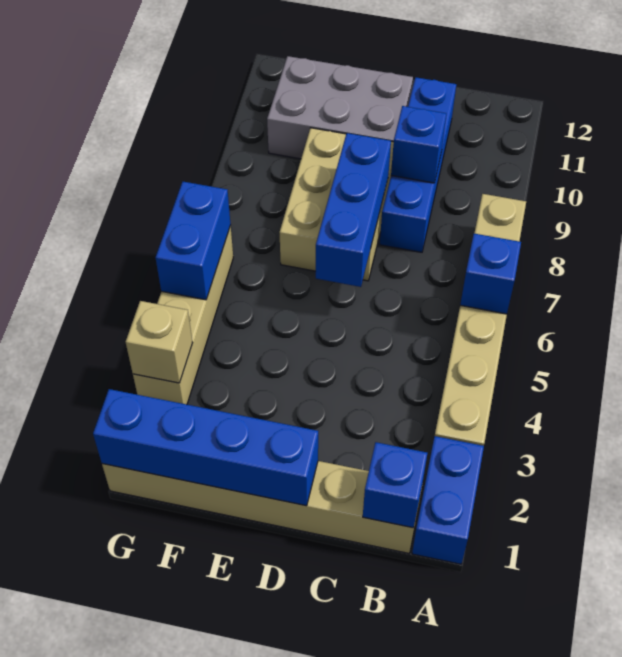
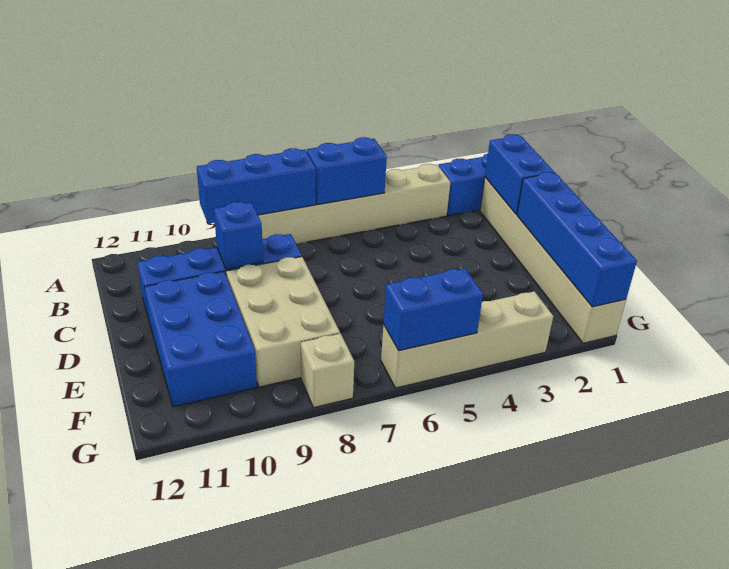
blue brick A6 level 2 -> blue brick A5:A6 level 2
blue brick B1 level 2 -> blue brick B1:C1 level 2
blue brick D6:D8 level 2 -> blue brick A7:A9 level 2
tan brick D7:E9 level 1 -> tan brick D8:F9 level 1
grey brick D10:F11 level 1 -> blue brick D10:F11 level 1
tan brick G3 level 2 -> tan brick G8 level 1

